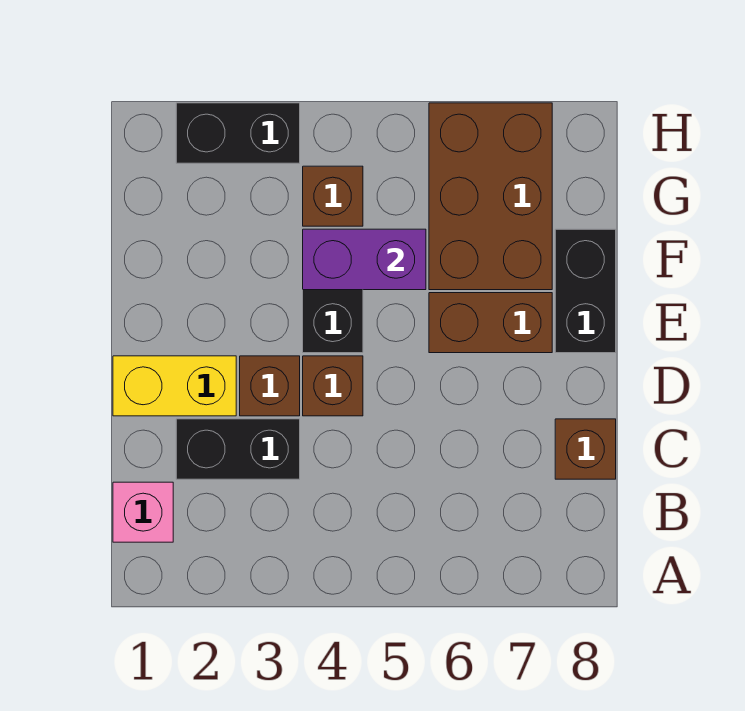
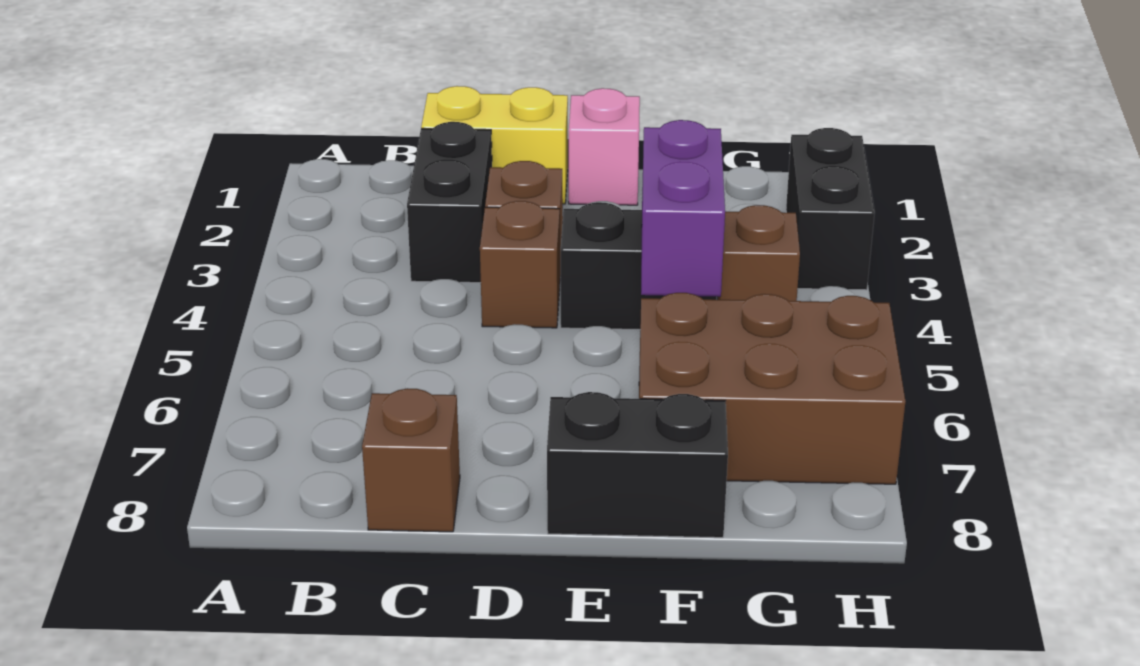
pink brick B1 level 1 -> pink brick E1 level 1
yellow brick D1:D2 level 1 -> yellow brick C1:D1 level 1
brown brick E6:E7 level 1 -> none

